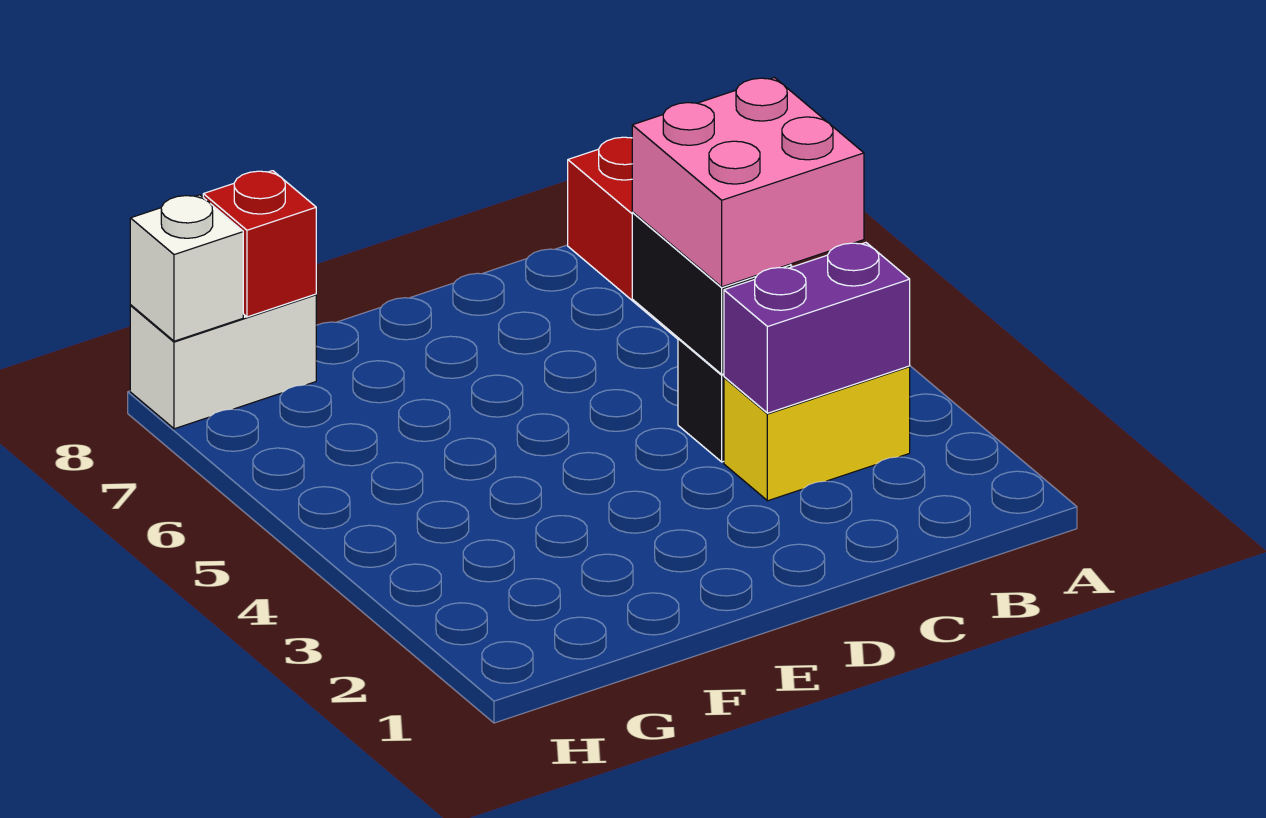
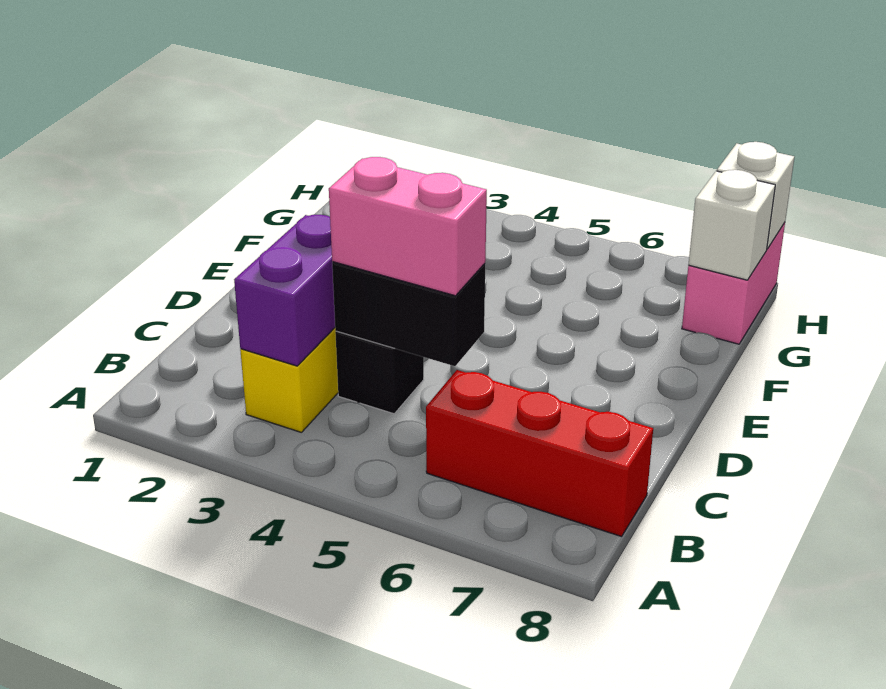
pink brick B4:C5 level 3 -> pink brick C4:C5 level 3
white brick G8:H8 level 1 -> pink brick G8:H8 level 1
red brick G8 level 2 -> white brick G8 level 2

